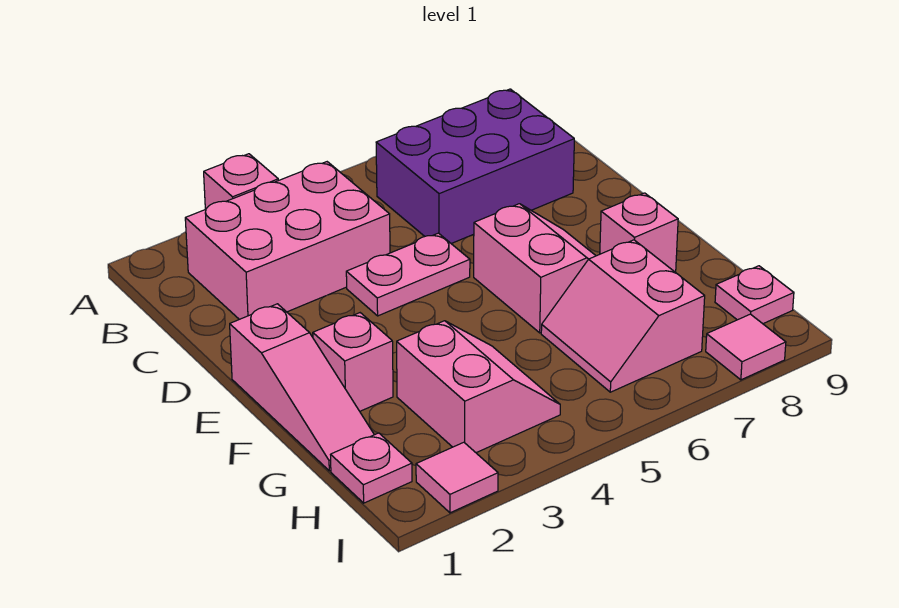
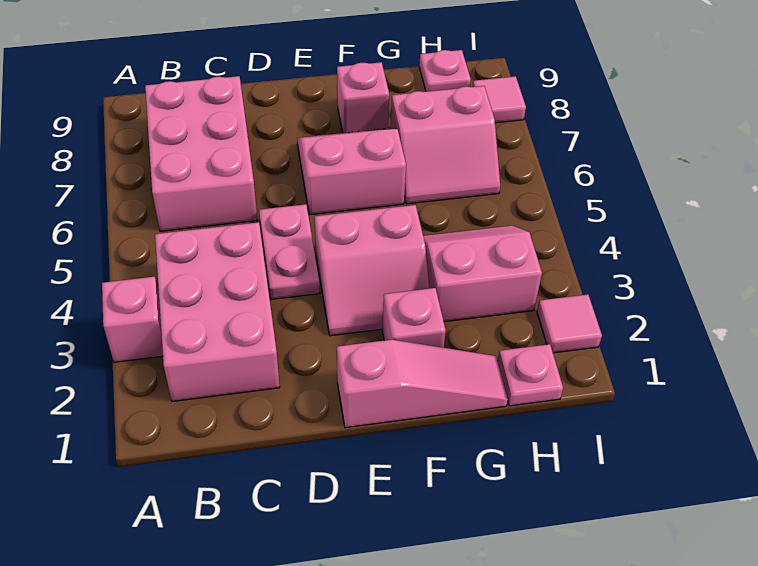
purple brick B6:C8 level 1 -> pink brick B6:C8 level 1
none -> pink slope E3:F4 level 1 top 4

